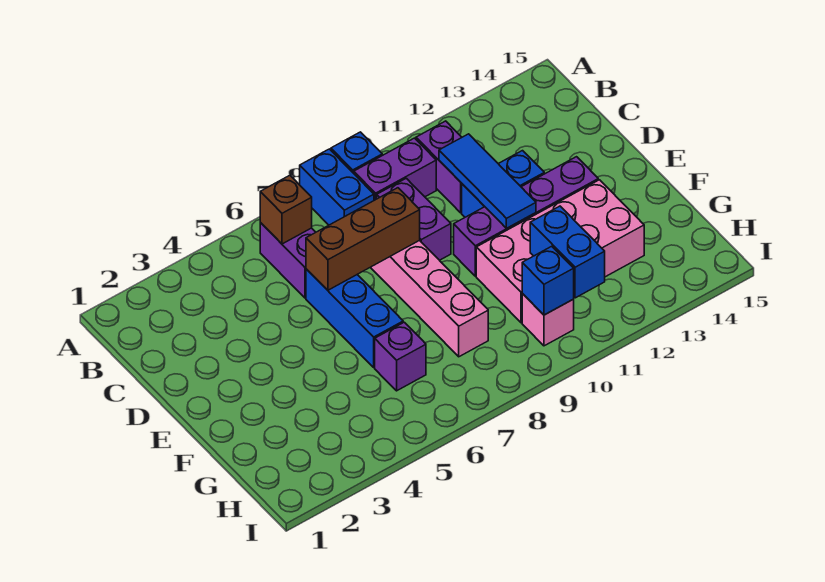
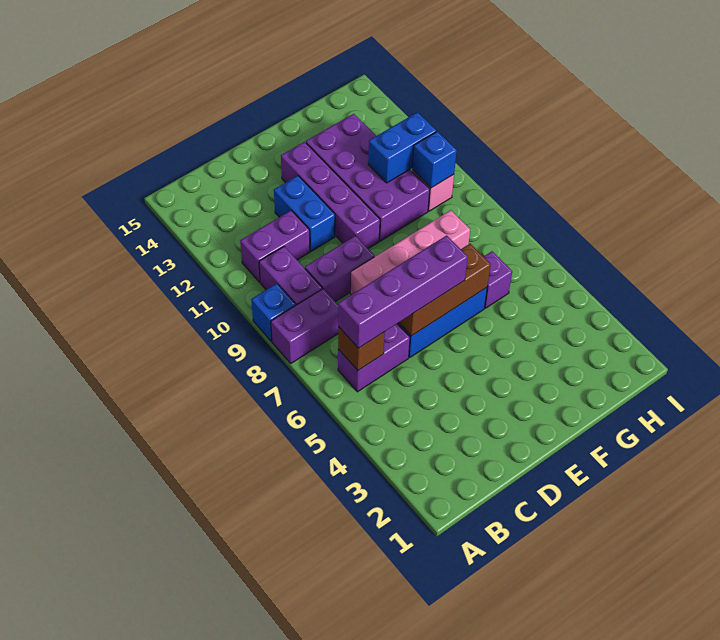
blue brick A8:B8 level 1 -> purple brick A8:B8 level 1
none -> purple brick B6:E6 level 3
blue tile C11:E11 level 2 -> none
brown brick D6:D8 level 2 -> brown brick D6:F6 level 2
pink brick F10:G13 level 1 -> purple brick F10:G13 level 1

